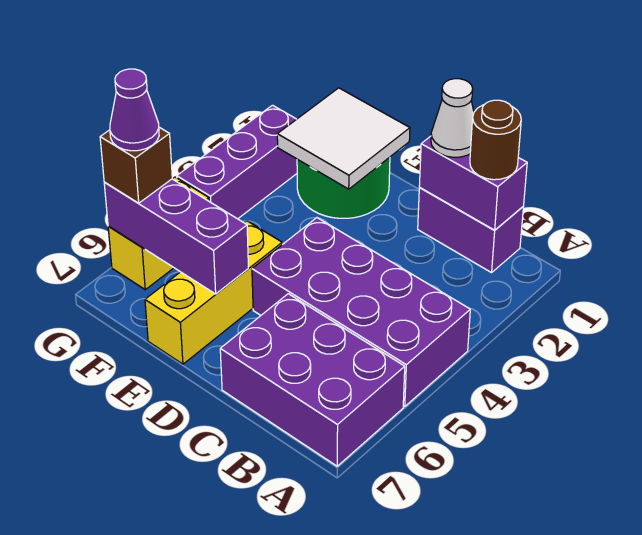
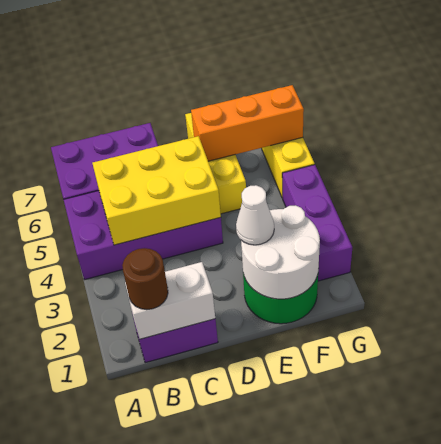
purple brick B1:C1 level 2 -> white brick B1:C1 level 2
none -> yellow brick B4:D5 level 2
white cone C1 level 3 -> white cone E2 level 3
white tile E1:F2 level 2 -> white round brick E1:F2 level 2
purple brick E6:G6 level 2 -> orange brick E6:G6 level 2
brown brick G6 level 3 -> none
purple cone G6 level 4 -> none

